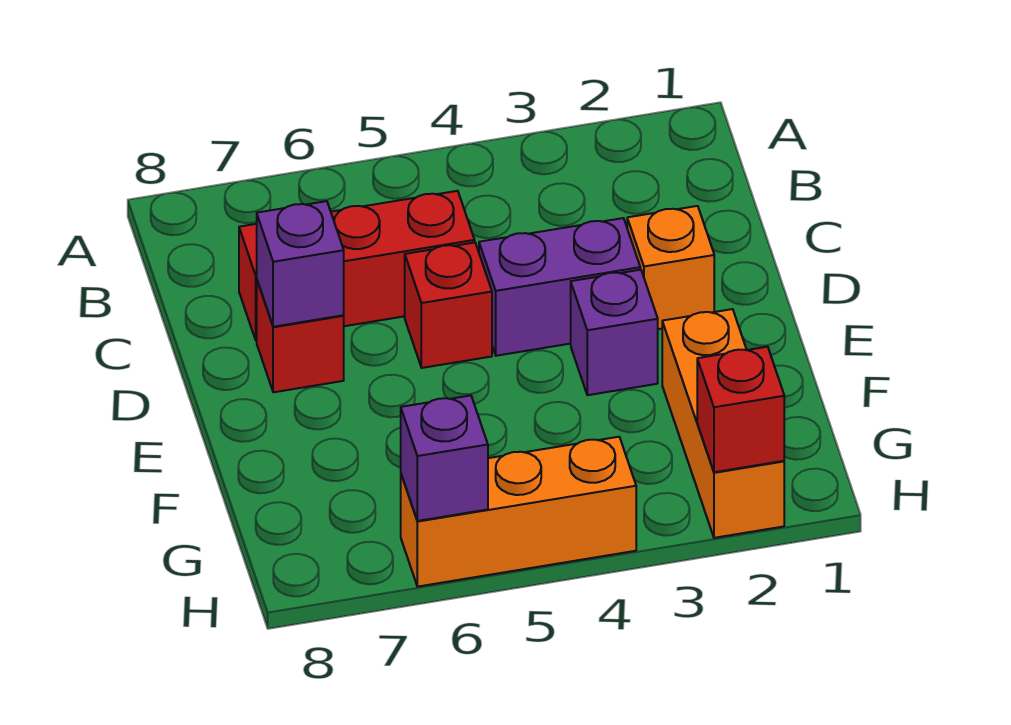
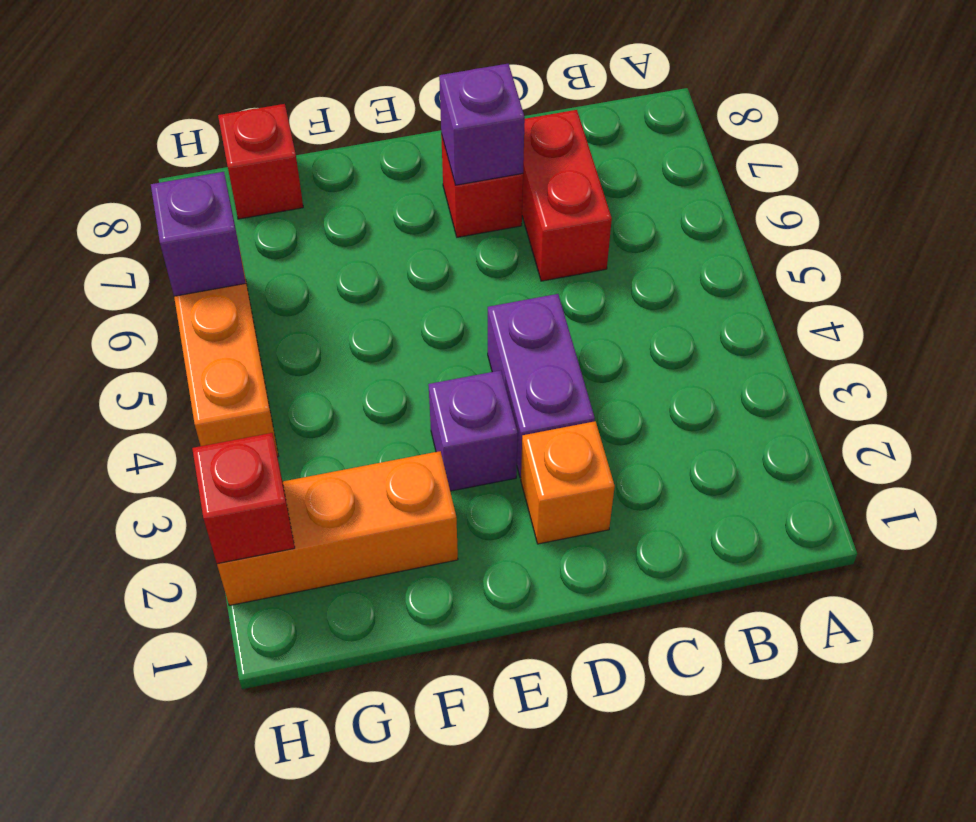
red brick C5:C7 level 1 -> red brick C6:C7 level 1
red brick D5 level 1 -> red brick G8 level 1

